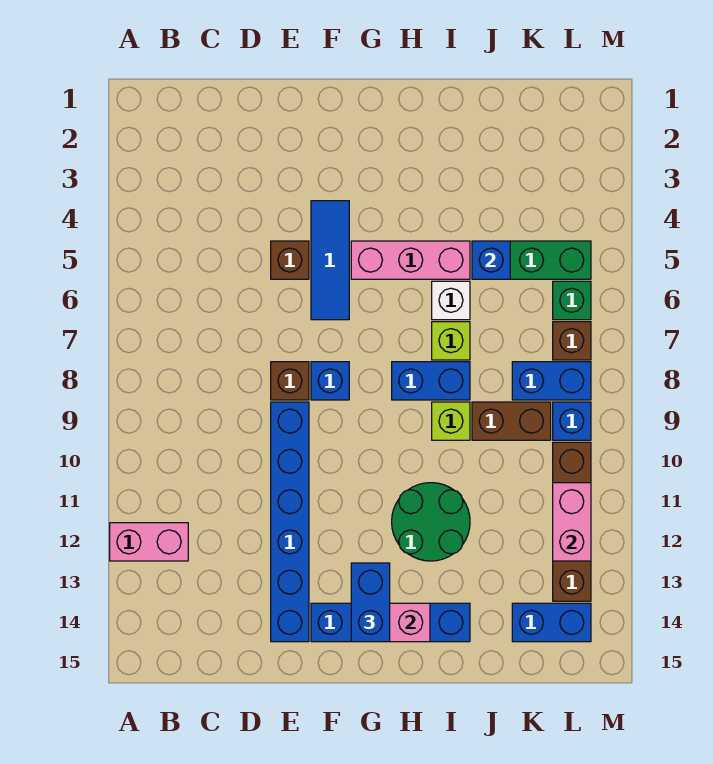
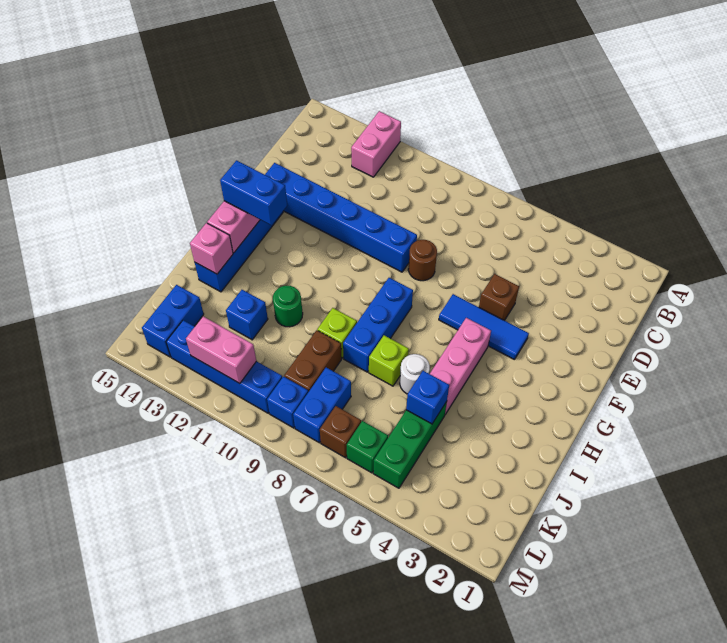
brown brick E8 level 1 -> brown round brick E8 level 1
blue brick F8 level 1 -> blue brick J12 level 1
blue brick H8:I8 level 1 -> blue brick G8:I8 level 1
green round brick H11:I12 level 1 -> green round brick I11 level 1
white brick I6 level 1 -> white round brick I6 level 1
none -> pink brick I14 level 2
brown brick L10:L13 level 1 -> blue brick L10:L13 level 1

